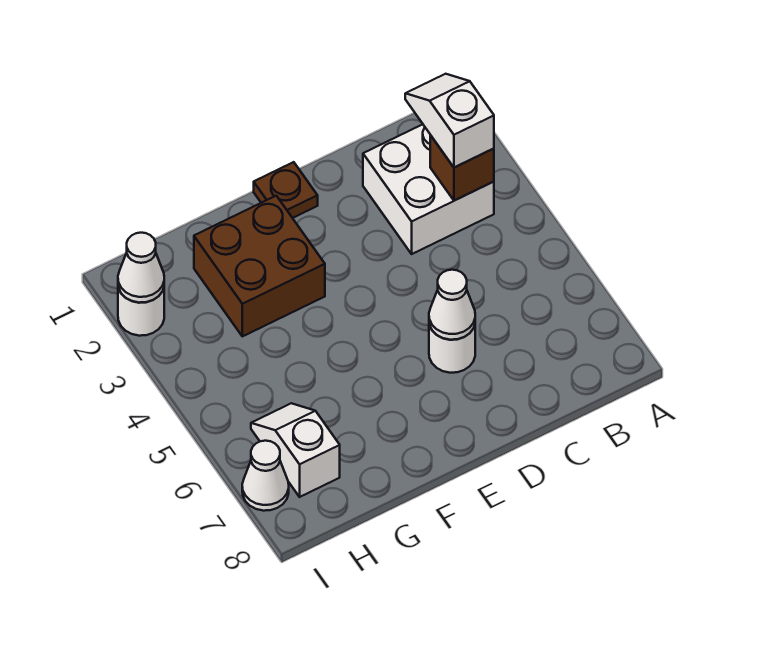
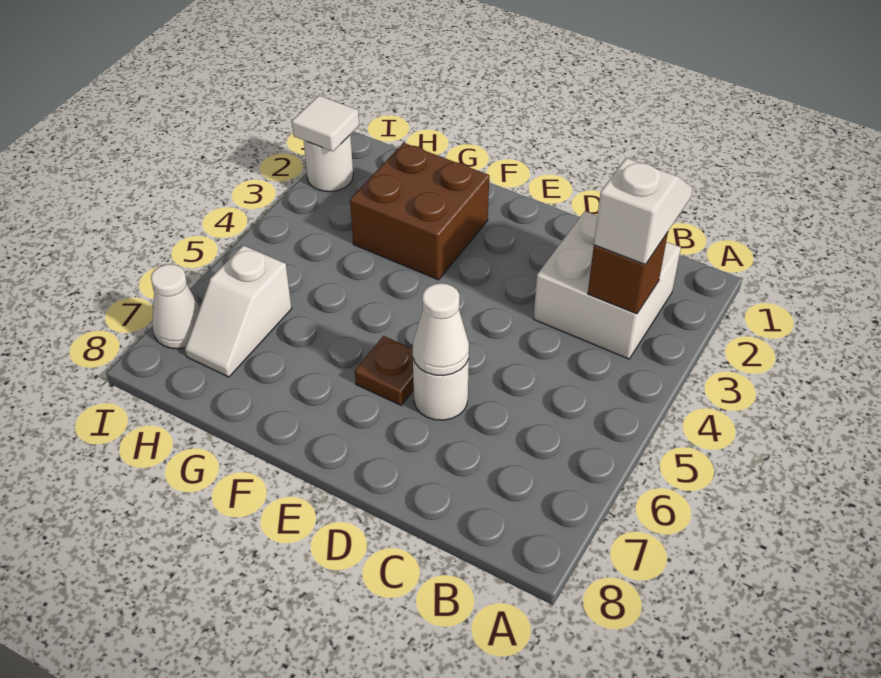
brown plate E1 level 1 -> brown plate E6 level 1
white slope H6:H7 level 1 top 7 -> white slope H6:H7 level 1 top 6
white cone I2 level 2 -> white tile I2 level 2

